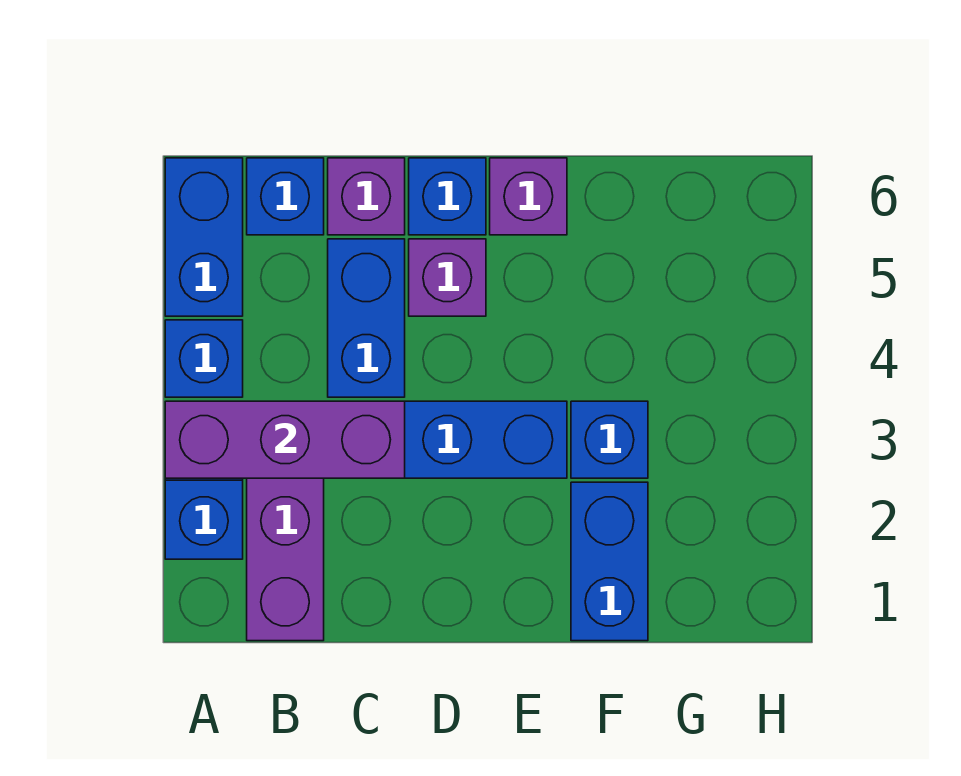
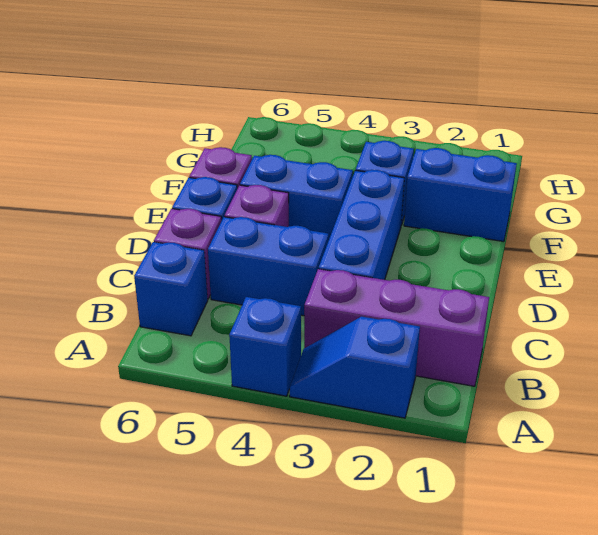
purple brick A3:C3 level 2 -> none
blue brick A5:A6 level 1 -> blue brick E4:E5 level 1

